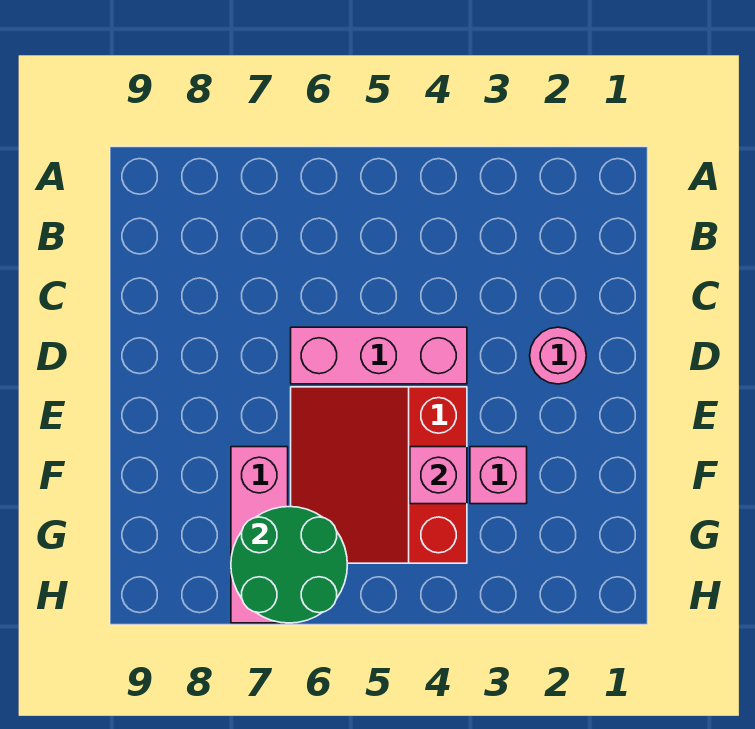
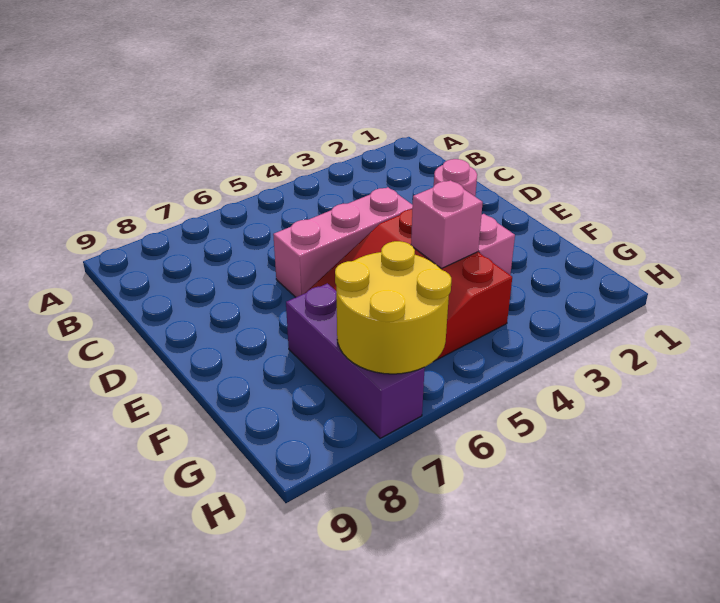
pink brick F7:H7 level 1 -> purple brick F7:H7 level 1
green round brick G6:H7 level 2 -> yellow round brick G6:H7 level 2

